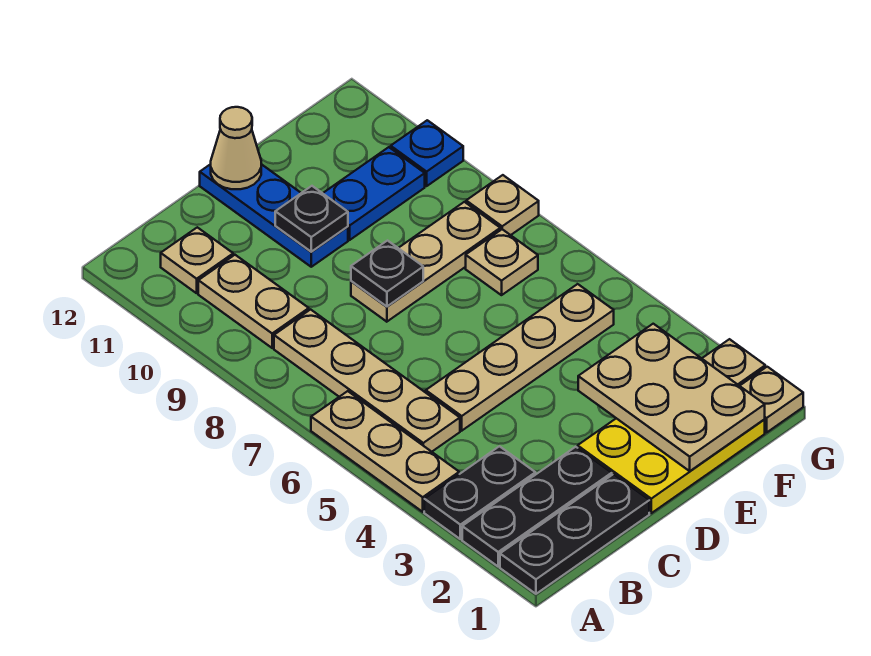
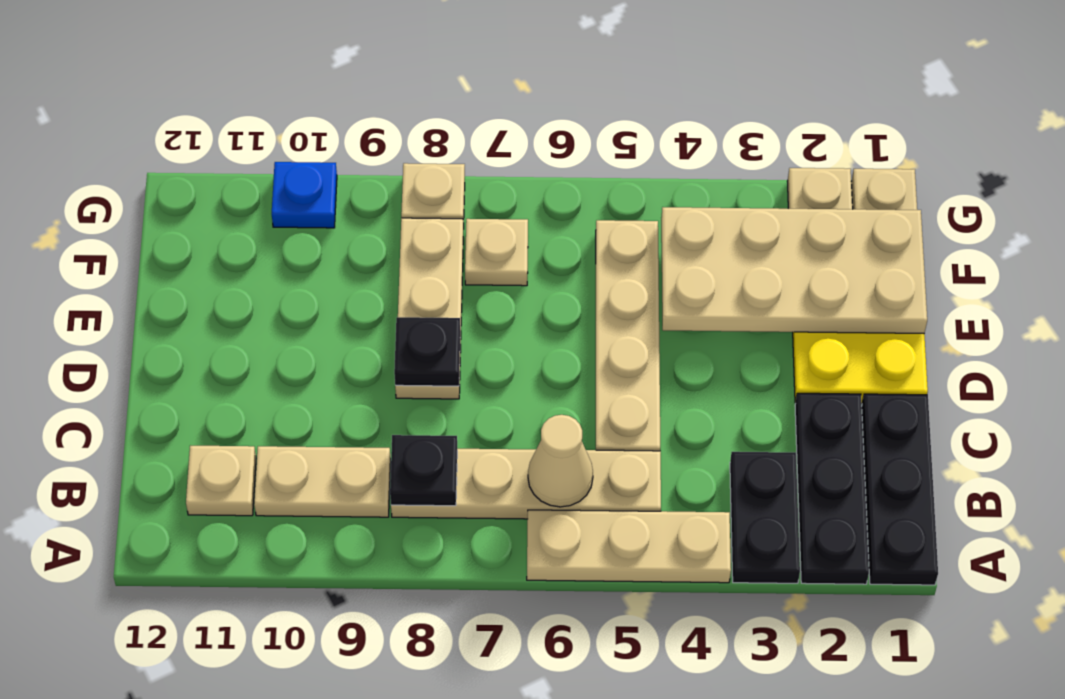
blue plate D10:D12 level 1 -> none
black plate D10 level 2 -> black plate B8 level 2
tan cone D12 level 2 -> tan cone B6 level 2
tan plate E1:F3 level 2 -> tan plate E1:F4 level 2
blue plate E10:F10 level 1 -> none

